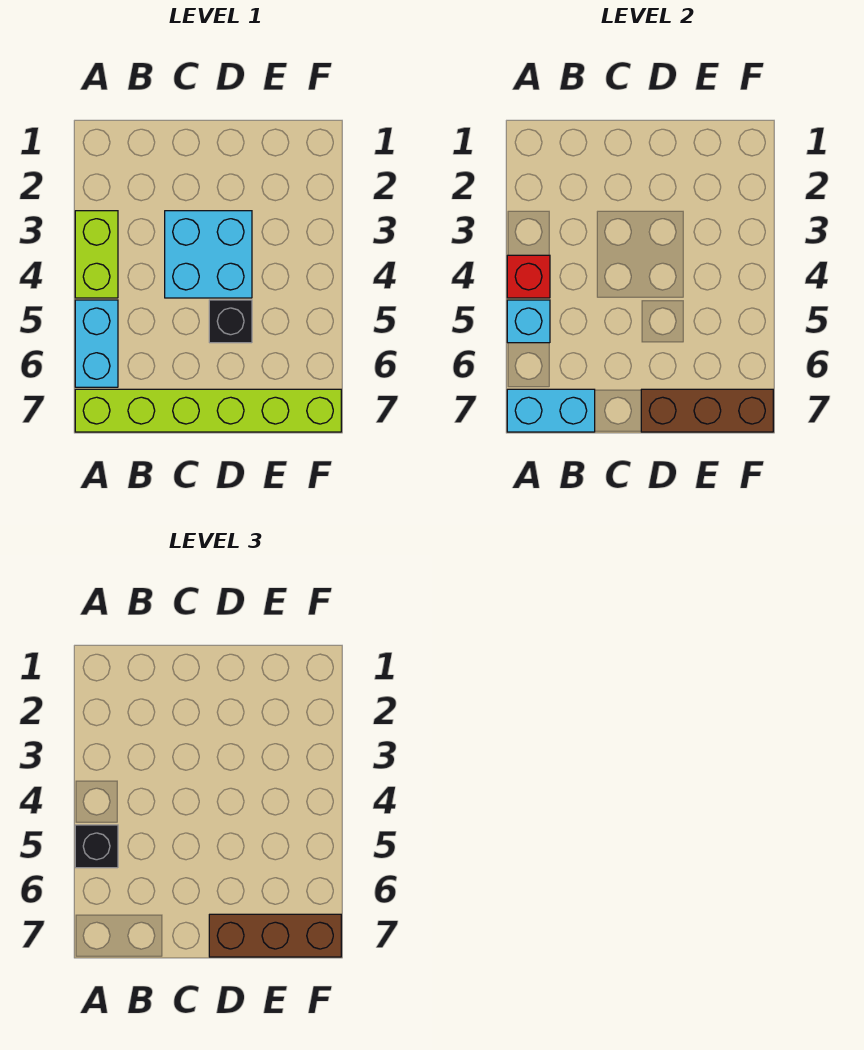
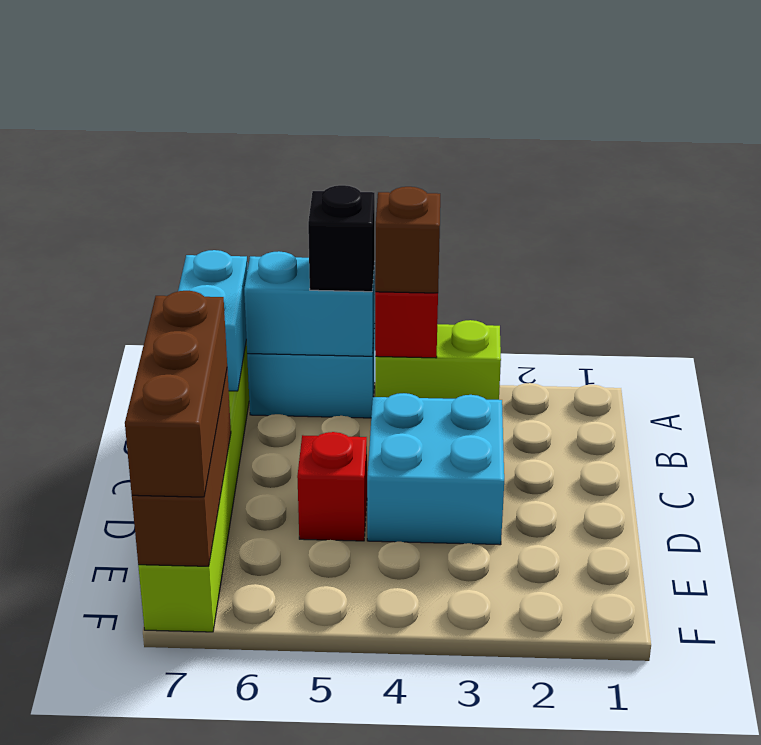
none -> brown brick A4 level 3
cyan brick A5 level 2 -> cyan brick A5:A6 level 2
black brick D5 level 1 -> red brick D5 level 1

